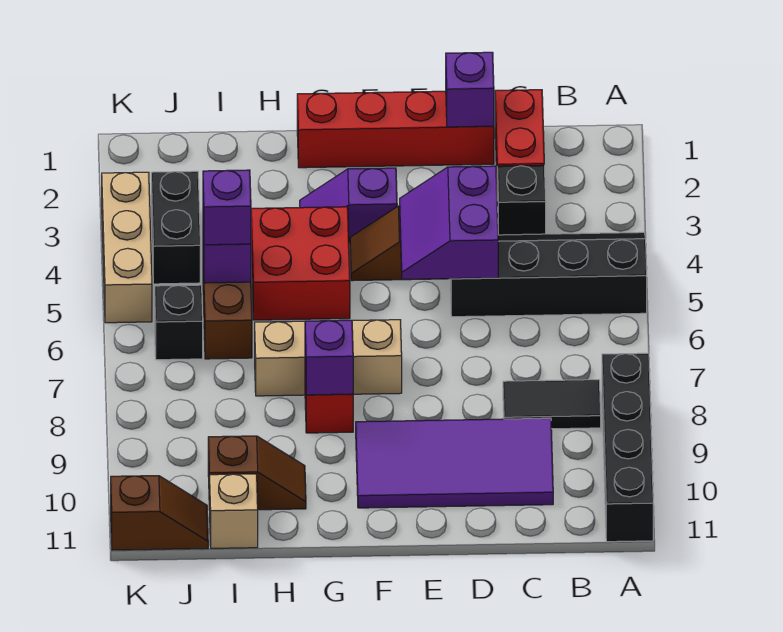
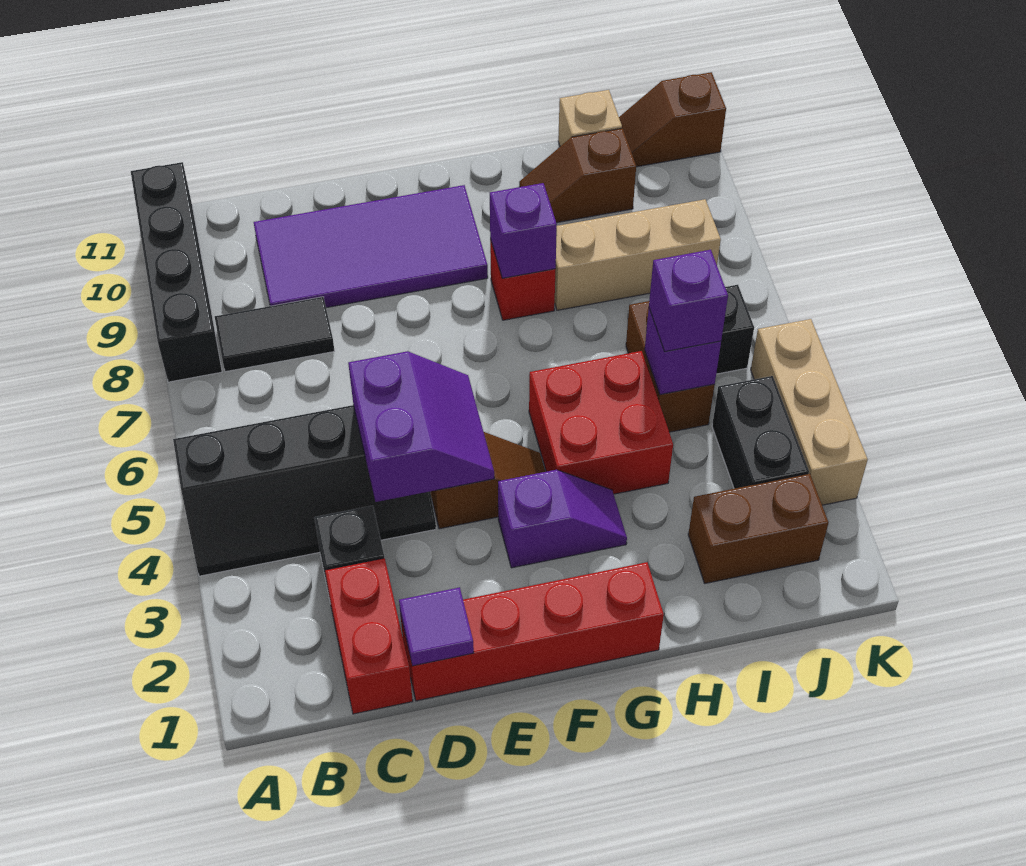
purple brick D1 level 2 -> purple tile D1 level 2
tan brick F7:H7 level 1 -> tan brick H8:J8 level 1
none -> brown brick I2:J2 level 1

